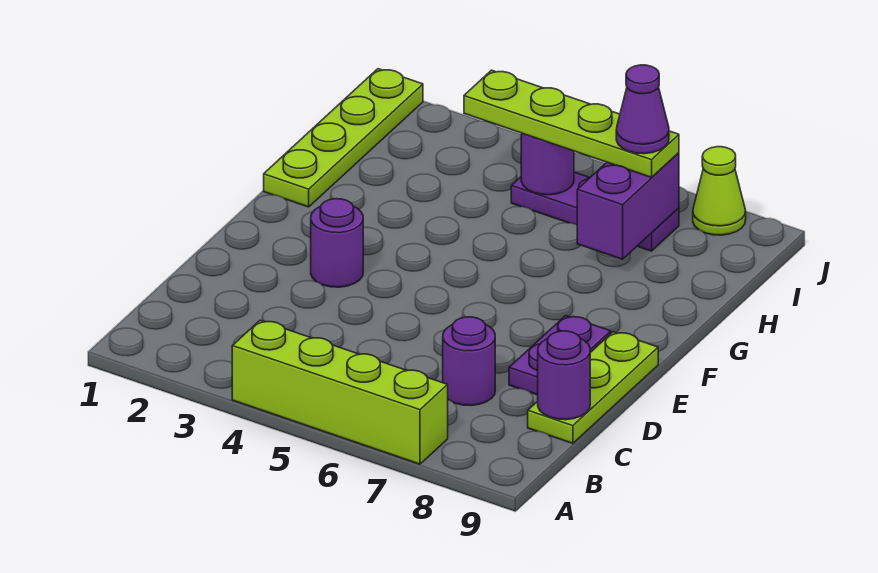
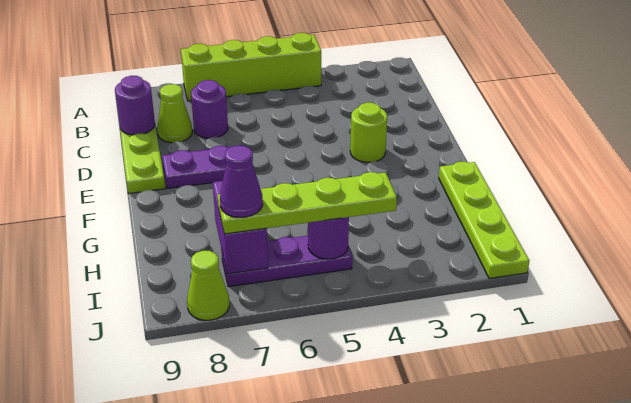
none -> lime cone C8 level 1
purple plate D8:E8 level 1 -> purple plate E7:E8 level 1
purple round brick E3 level 1 -> lime round brick E3 level 1

